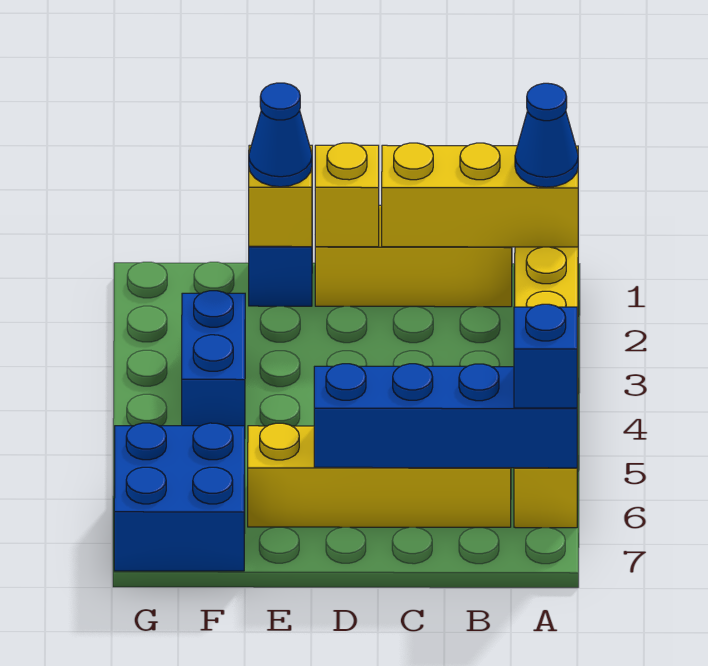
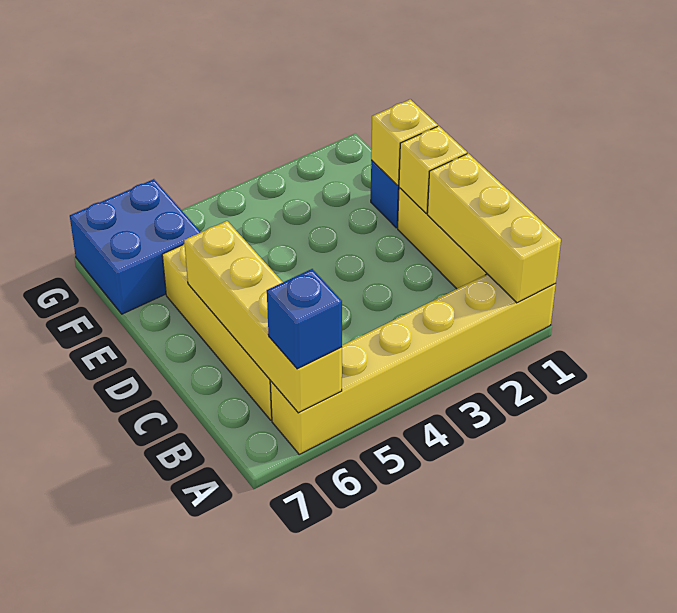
blue cone A1 level 3 -> none
blue brick A6:D6 level 2 -> yellow brick A6:D6 level 2
blue cone E1 level 3 -> none
blue brick F3:F4 level 1 -> none

